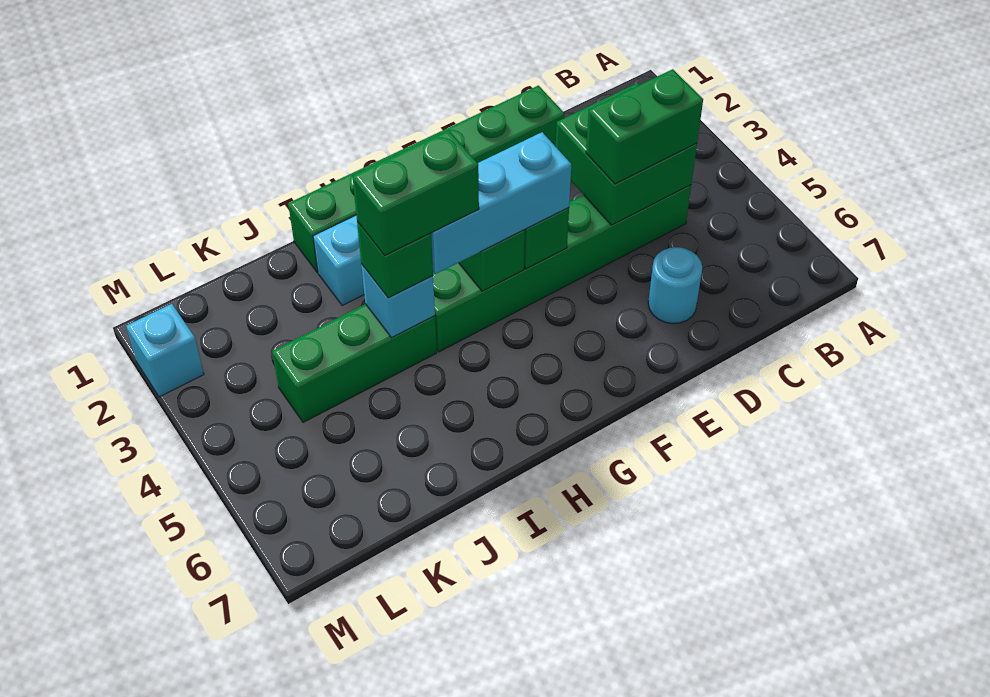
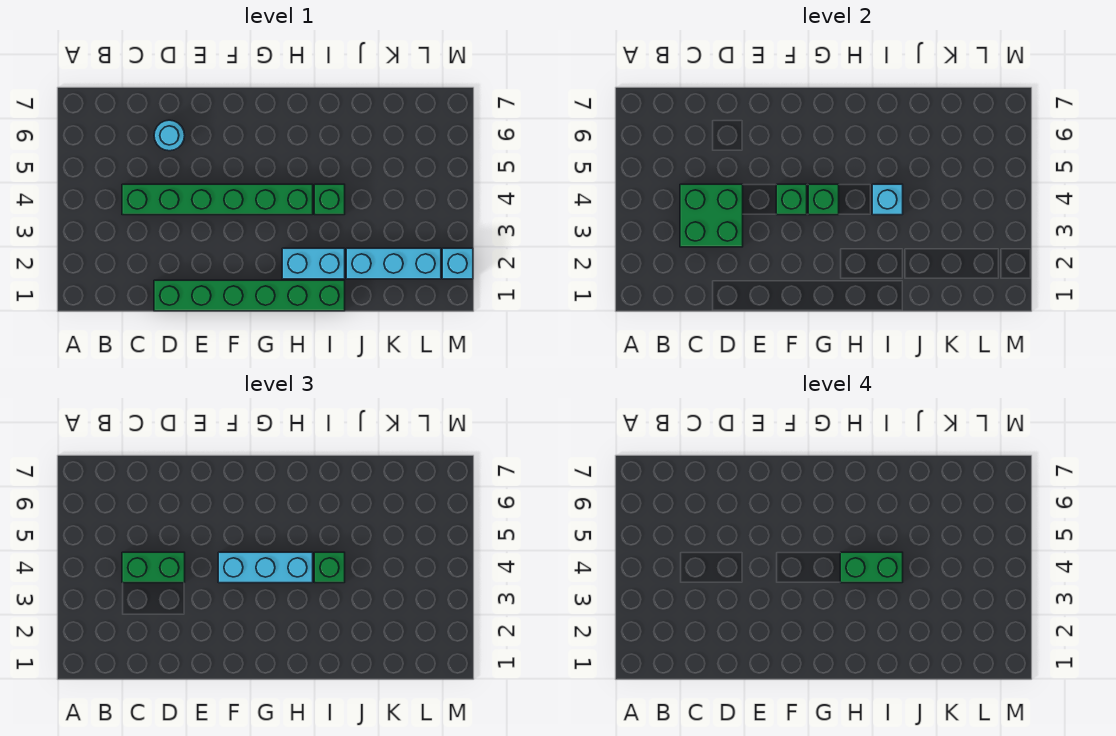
green brick I4:K4 level 1 -> green brick I4 level 1
none -> cyan brick J2:L2 level 1

